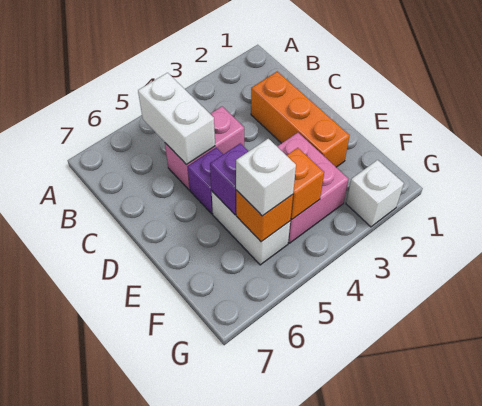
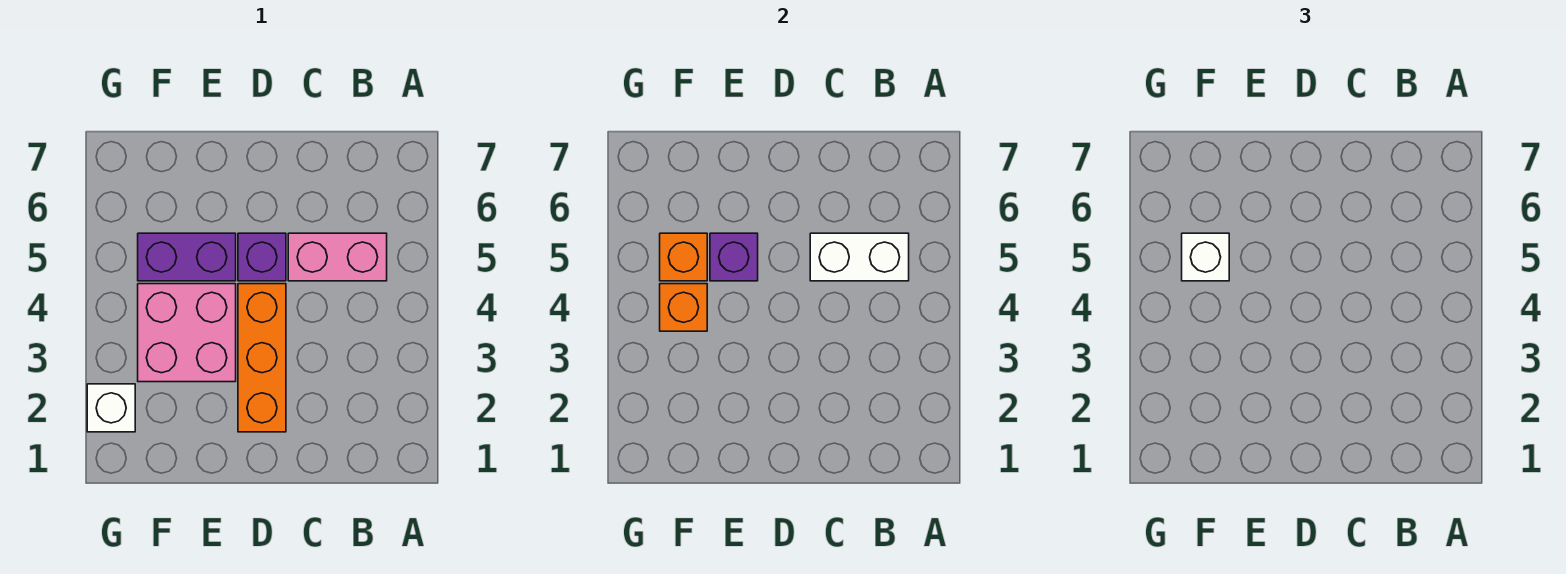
orange brick C2:E2 level 1 -> orange brick D2:D4 level 1
pink brick C4:C5 level 1 -> pink brick B5:C5 level 1
white brick E5:F5 level 1 -> purple brick E5:F5 level 1

